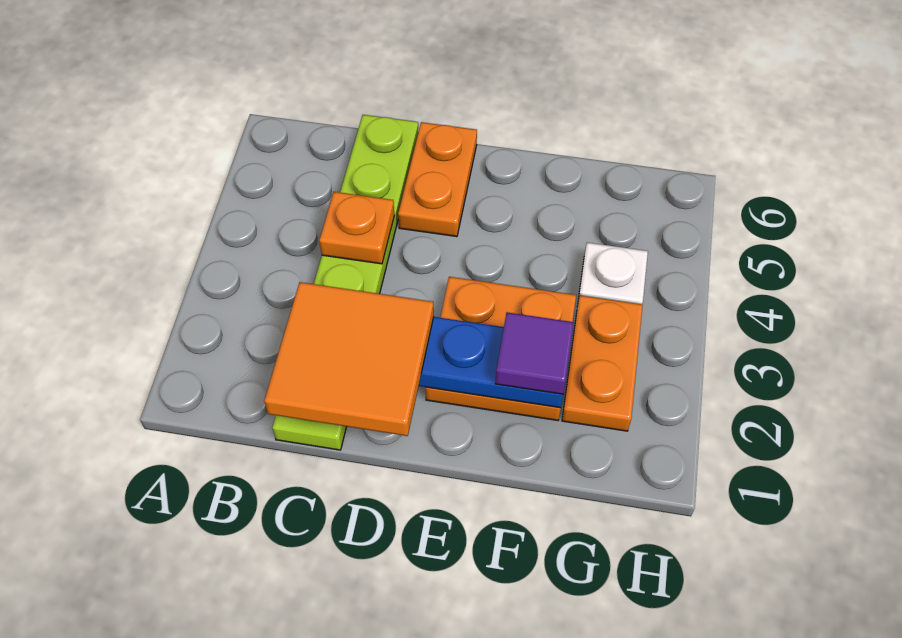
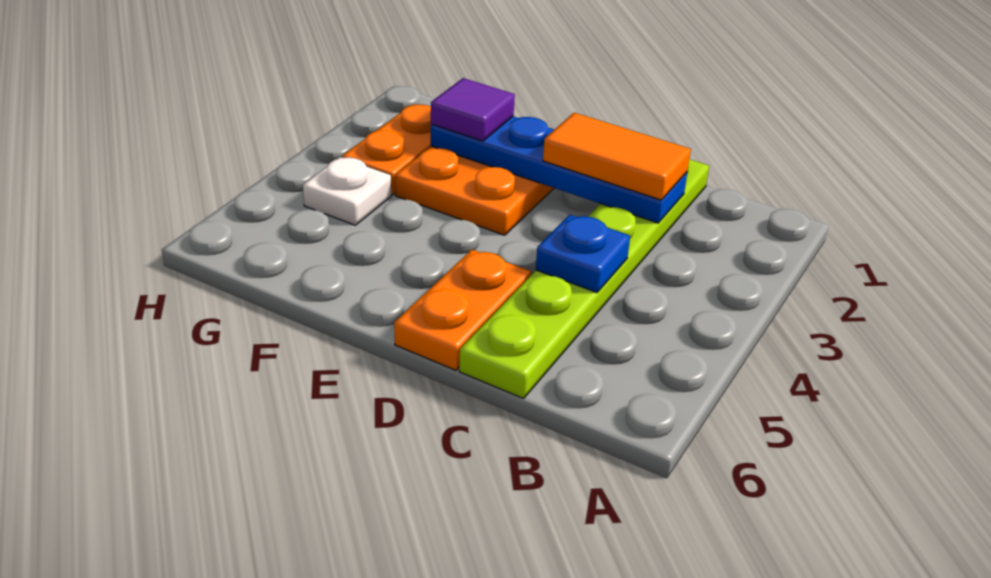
orange tile C1:D2 level 3 -> orange tile C2:D2 level 3
orange plate C4 level 2 -> blue plate C4 level 2

